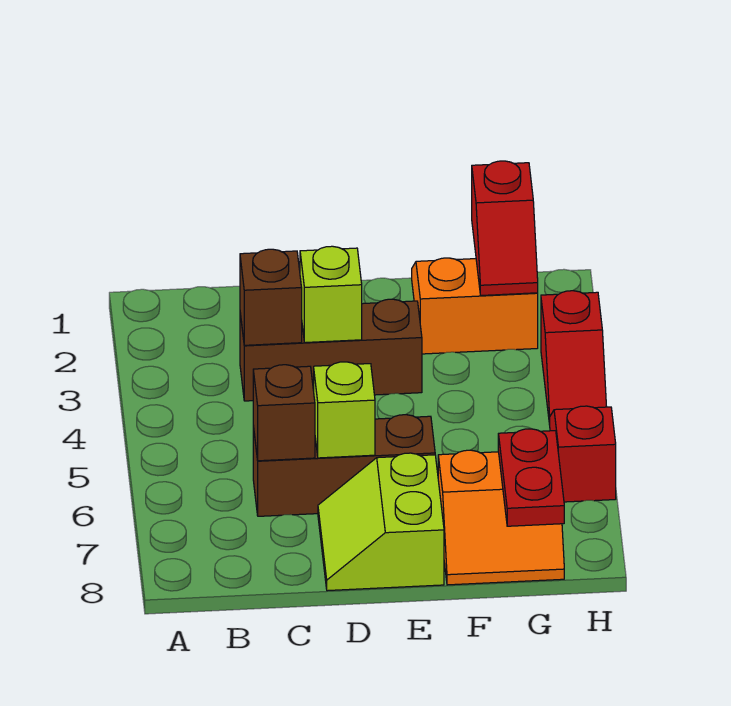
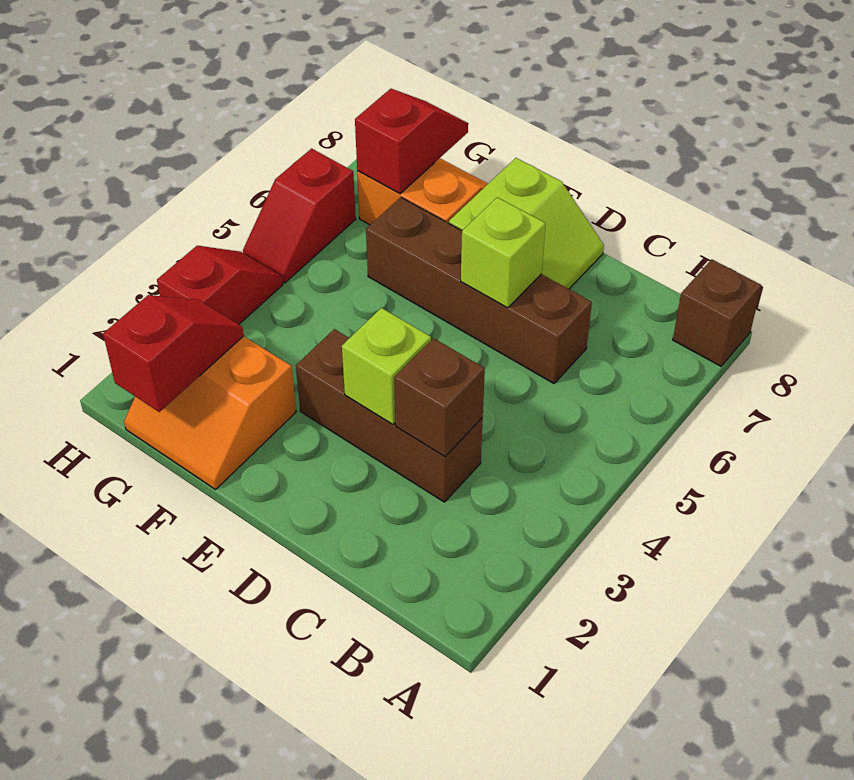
brown brick C6:E6 level 1 -> brown brick C6:F6 level 1
brown brick C6 level 2 -> brown brick A8 level 1
red plate G7:G8 level 2 -> red slope G7:G8 level 2 top 7

